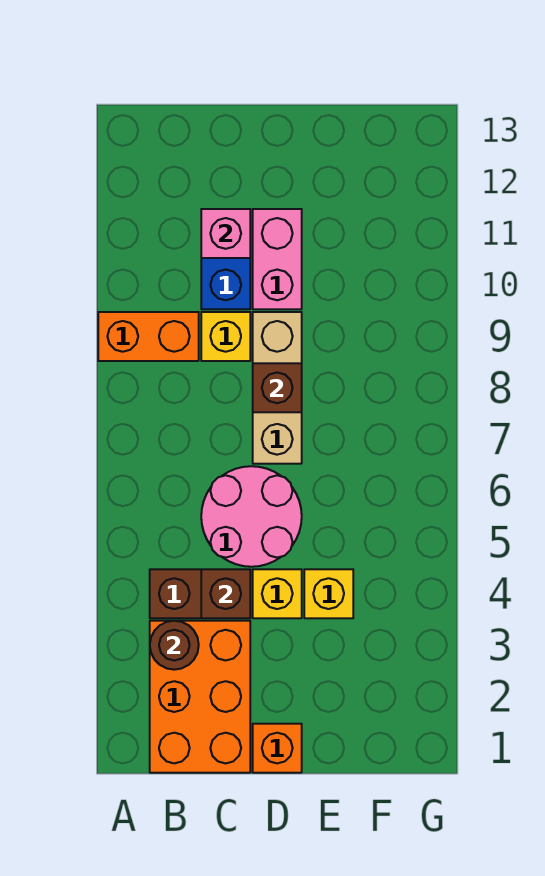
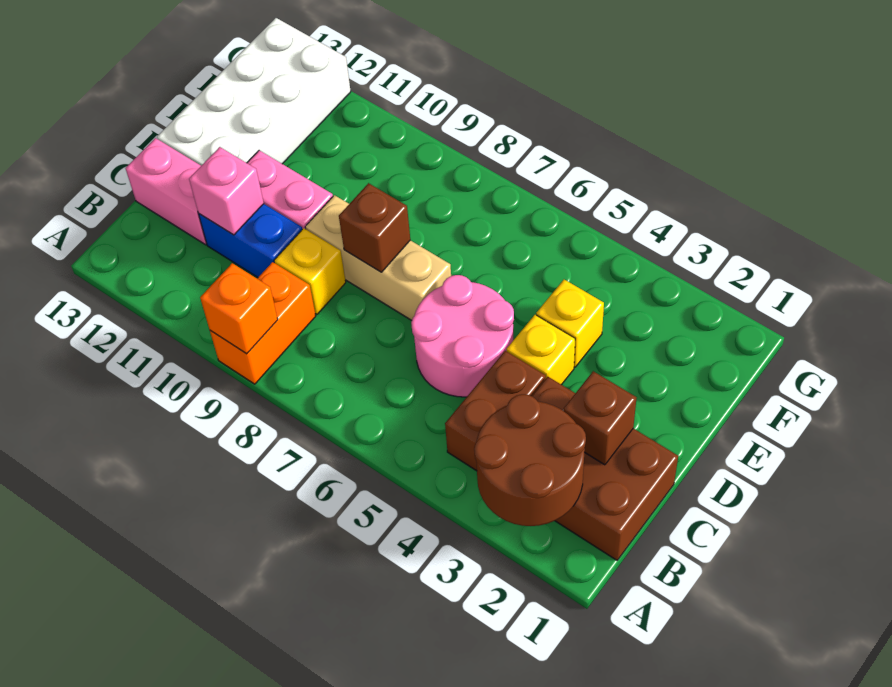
orange brick B1:C3 level 1 -> brown brick B1:C3 level 1
brown round brick B3 level 2 -> brown round brick A2:B3 level 2
brown brick C4 level 2 -> brown brick C2 level 2
none -> pink brick C12:C13 level 1
orange brick D1 level 1 -> orange brick A9 level 2
none -> white brick D12:G13 level 1

